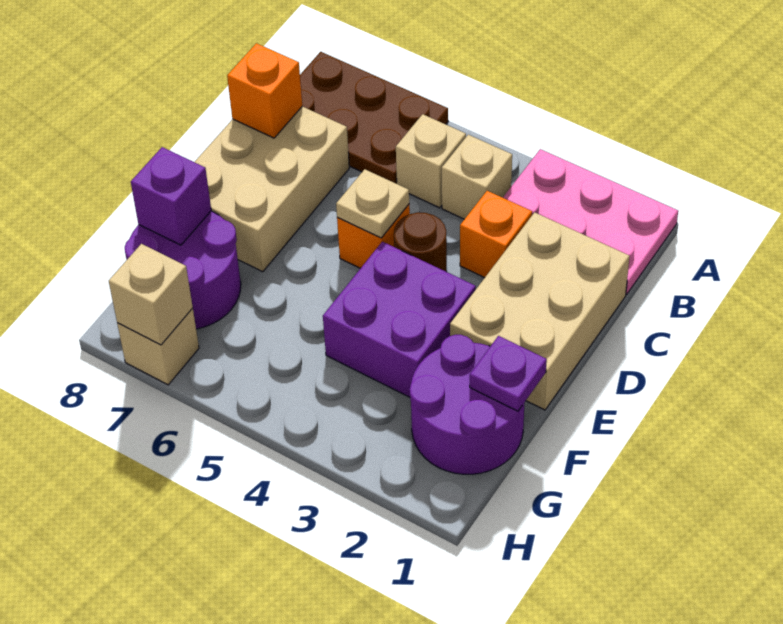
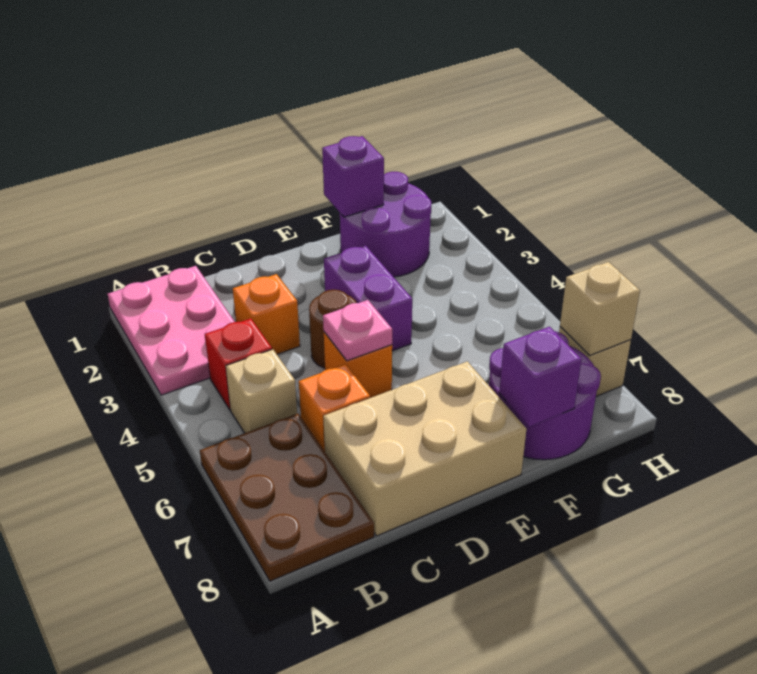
tan brick B4 level 1 -> red brick B4 level 1
tan brick C1:E2 level 1 -> none
orange brick C8 level 2 -> orange brick C6 level 1
tan plate D5 level 2 -> pink plate D5 level 2
purple brick E3:F4 level 1 -> purple brick E3:E4 level 1
purple plate F1 level 2 -> purple brick F1 level 2

